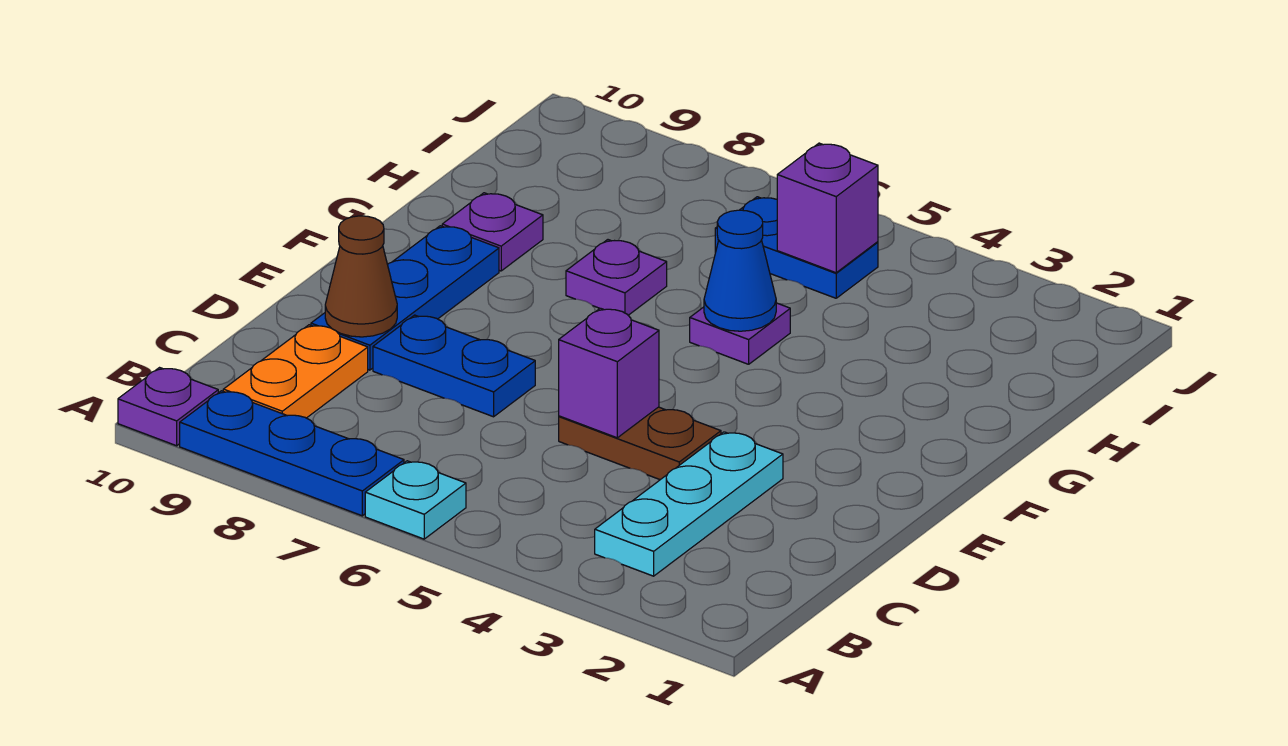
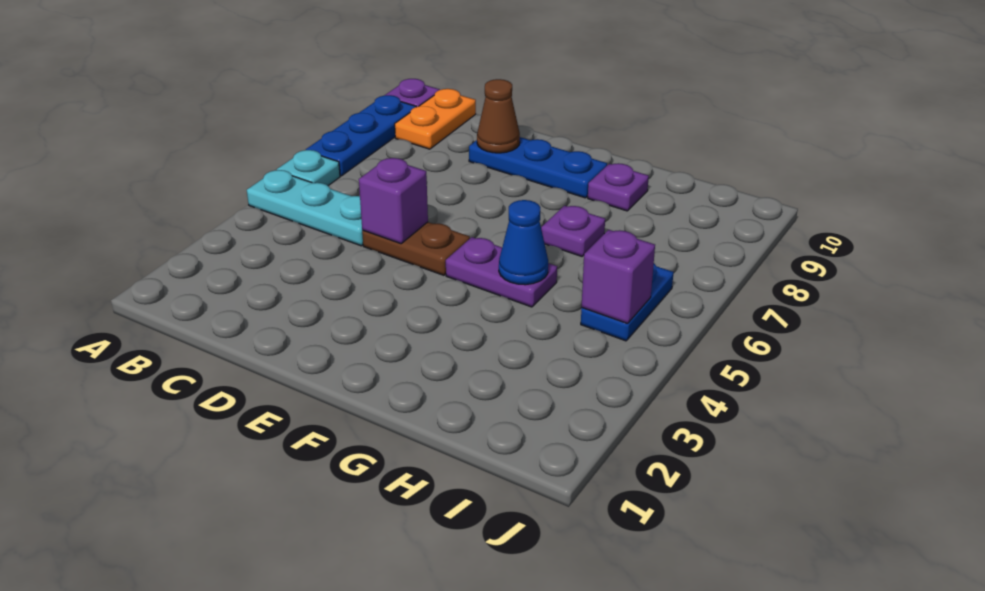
cyan plate B3:D3 level 1 -> cyan plate A5:C5 level 1
orange plate B9:C9 level 1 -> orange plate B9:B10 level 1
brown plate D4:D5 level 1 -> brown plate D5:E5 level 1
blue plate D7:D8 level 1 -> none
purple plate G5 level 1 -> purple plate F5:G5 level 1

